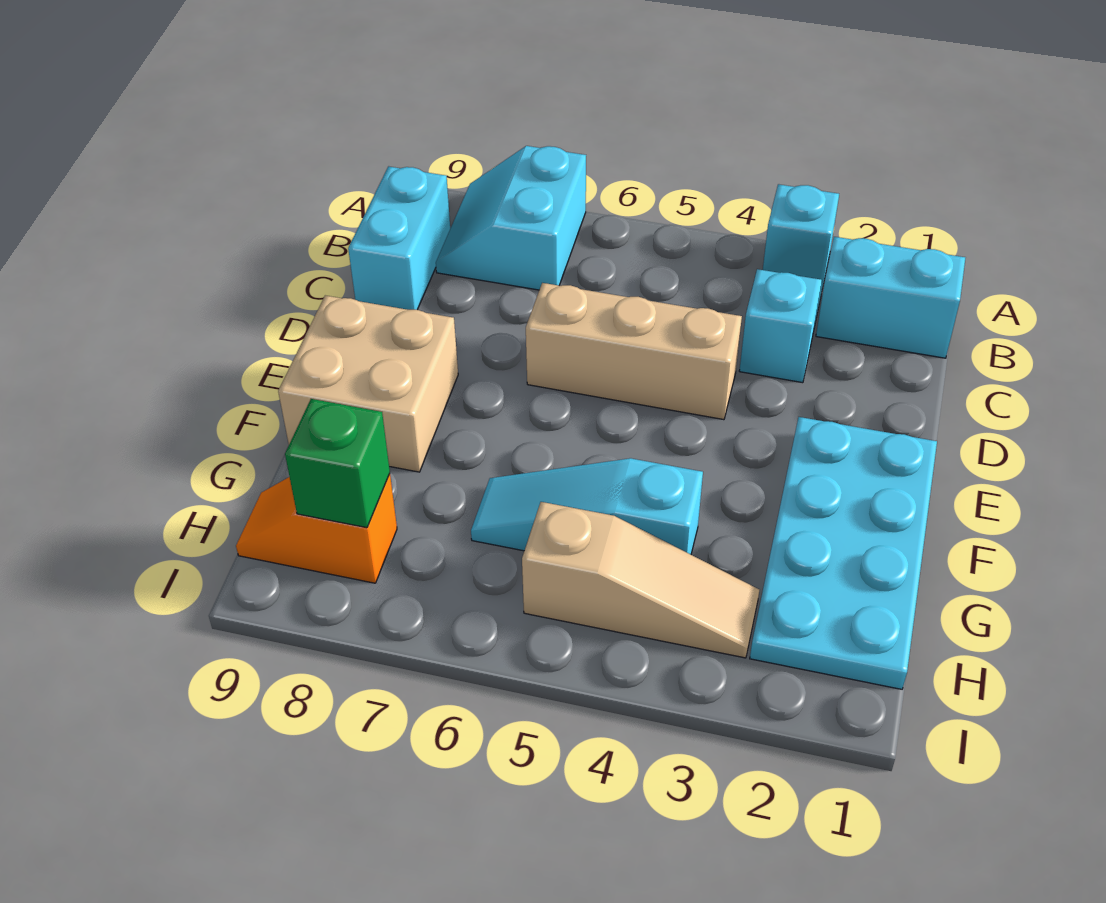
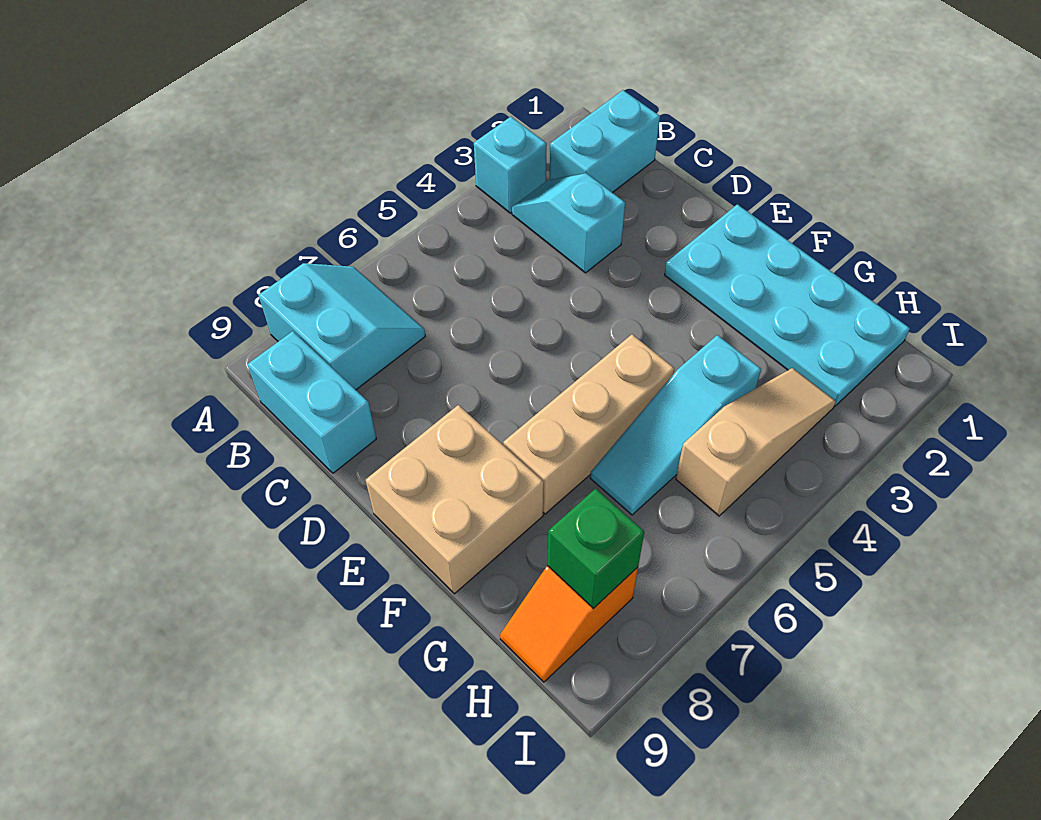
cyan slope A7:B8 level 1 top 7 -> cyan slope A7:B8 level 1 top 8
tan brick D4:D6 level 1 -> tan brick F5:F7 level 1

